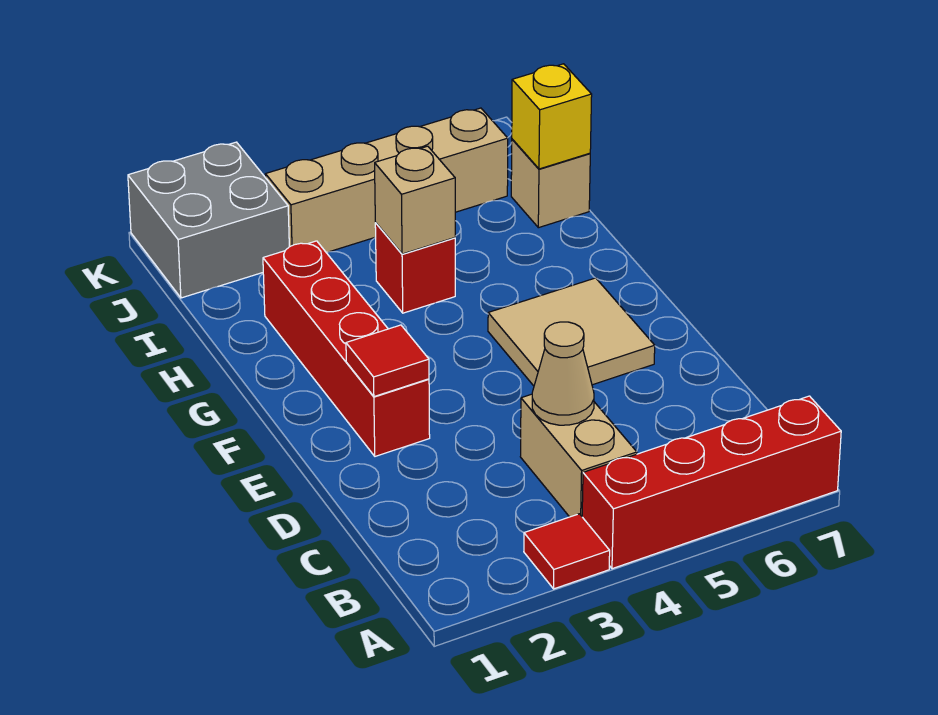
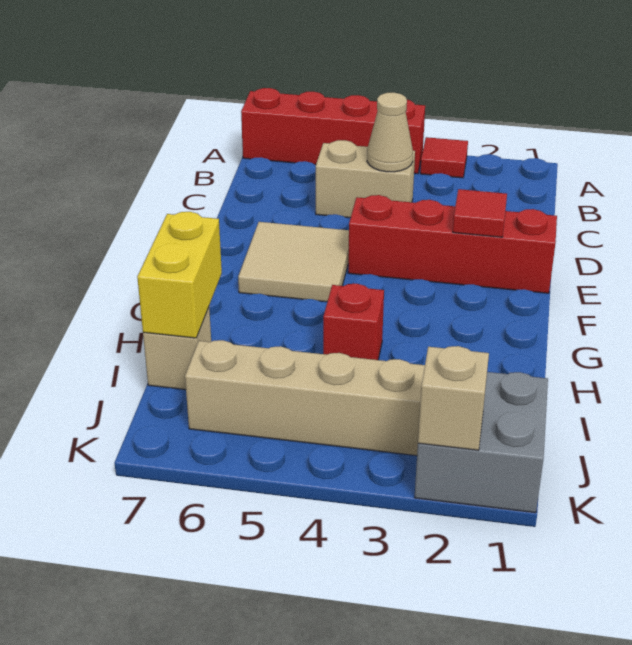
tan brick B4:C4 level 1 -> tan brick C4:C5 level 1
red brick E2:H2 level 1 -> red brick E1:E4 level 1
tan brick H4 level 2 -> tan brick K2 level 2
yellow brick I7 level 2 -> yellow brick H7:I7 level 2

